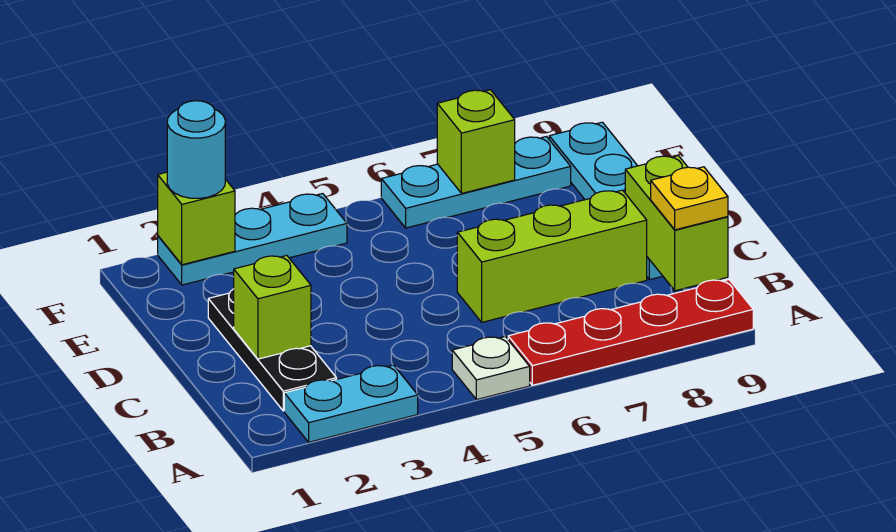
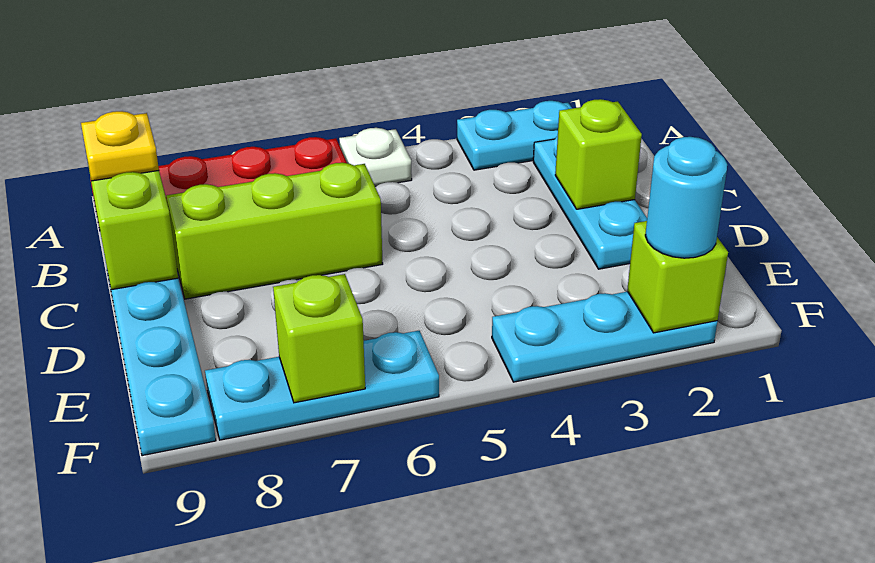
black plate B2:D2 level 1 -> cyan plate B2:D2 level 1

